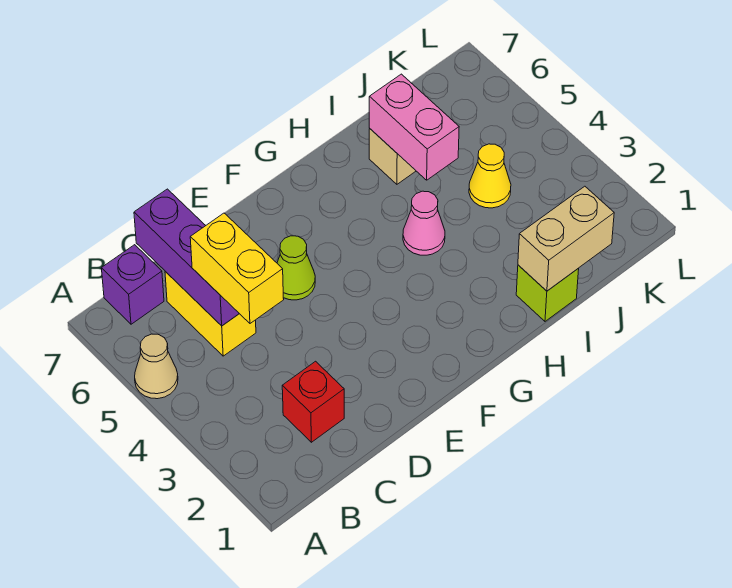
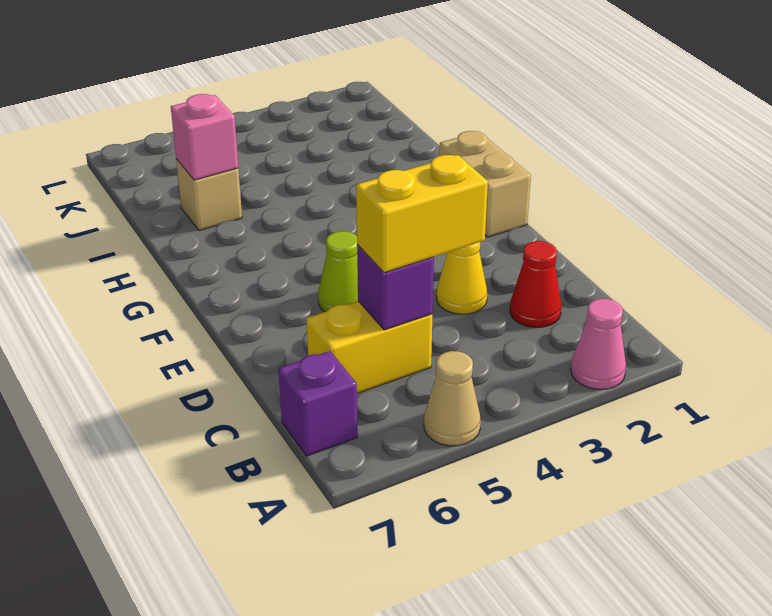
red brick C2 level 1 -> red cone C2 level 1
purple brick C5:C7 level 2 -> purple brick C5 level 2
pink cone H4 level 1 -> pink cone A2 level 1
lime brick I1 level 1 -> none
tan brick I1:J1 level 2 -> tan brick F1:G1 level 1
pink brick I5:I6 level 2 -> pink brick I6 level 2
yellow cone J4 level 1 -> yellow cone D3 level 1

